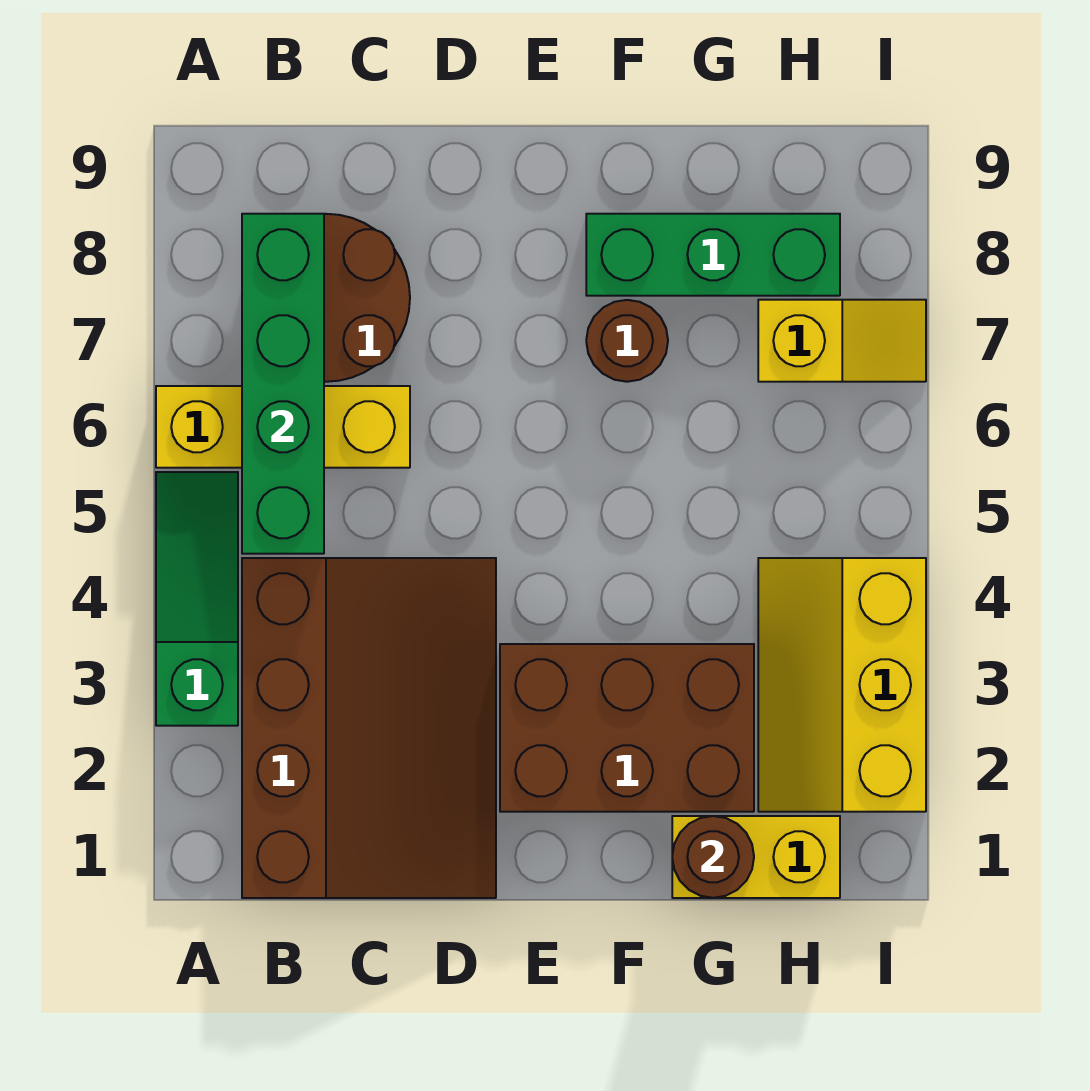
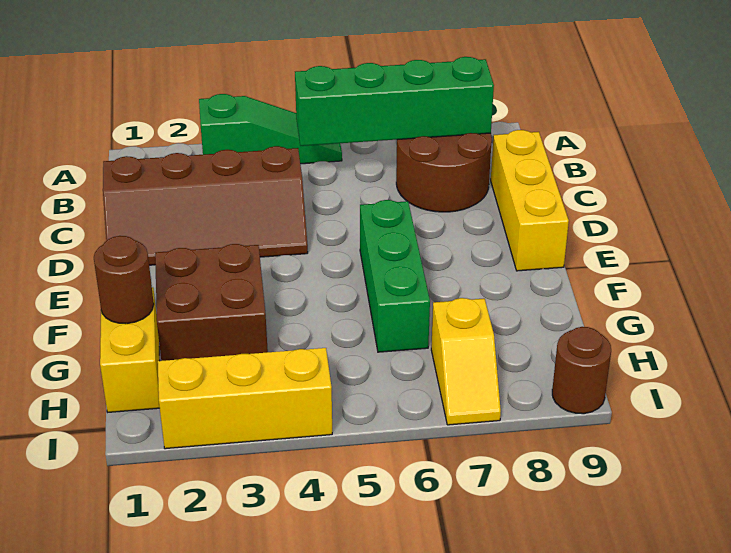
yellow brick A6:C6 level 1 -> yellow brick C9:E9 level 1
brown slope B1:D4 level 1 top B -> brown slope C1:D4 level 1 top C
brown brick E2:G3 level 1 -> brown brick F2:G3 level 1
brown round brick F7 level 1 -> brown round brick I9 level 1
green brick F8:H8 level 1 -> green brick E6:G6 level 1

